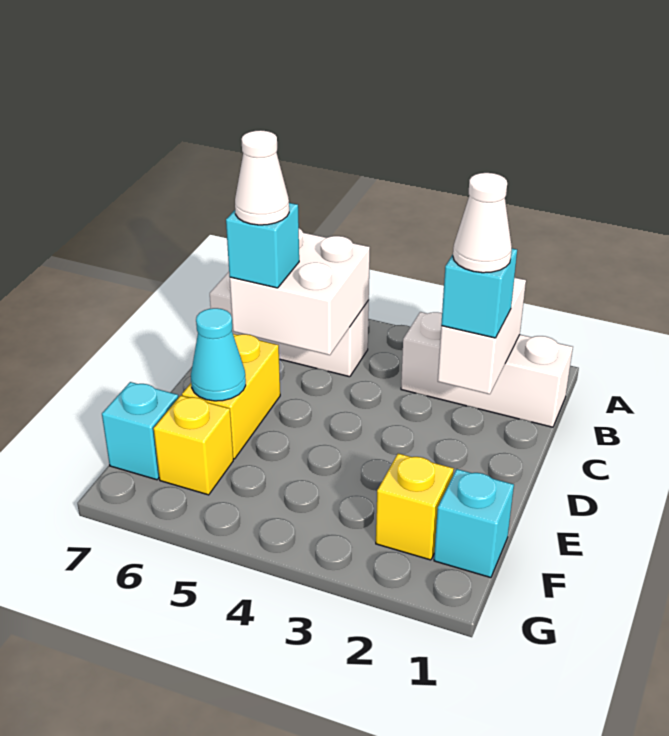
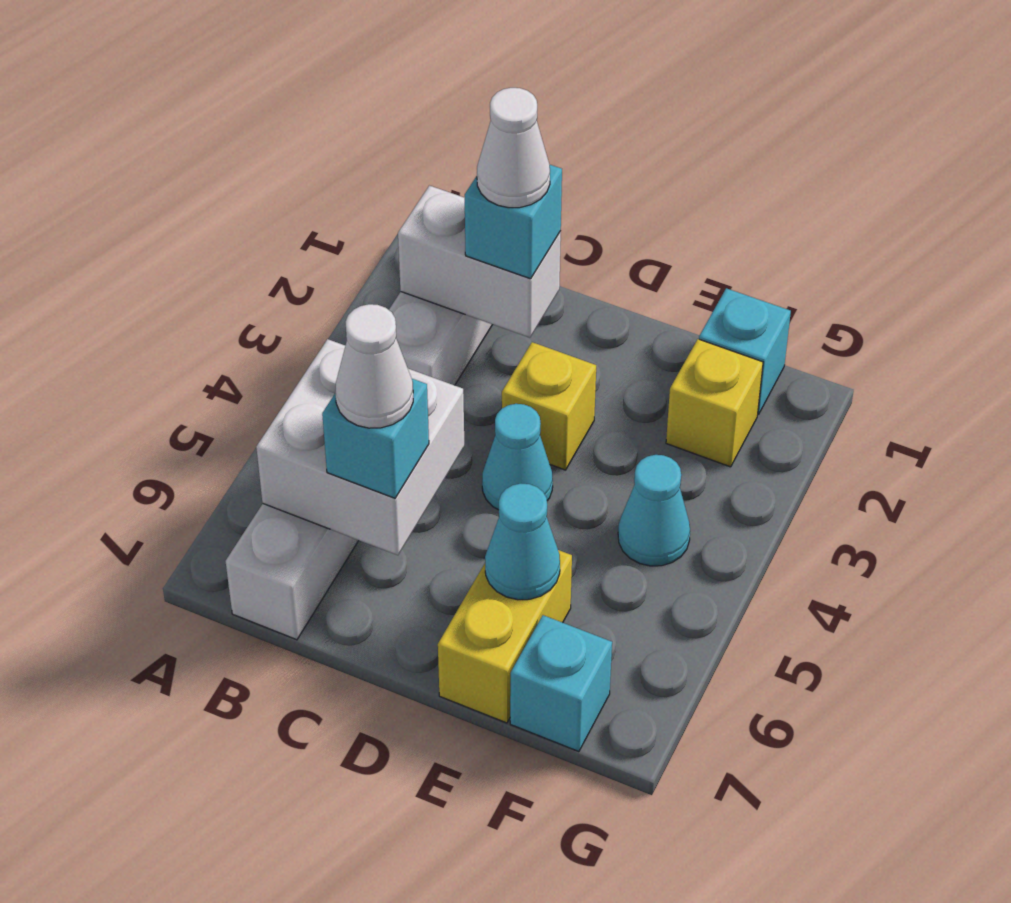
none -> cyan cone D4 level 1
yellow brick D6:E6 level 1 -> yellow brick E6:E7 level 1
none -> cyan cone F4 level 1
yellow brick F6 level 1 -> yellow brick D3 level 1

